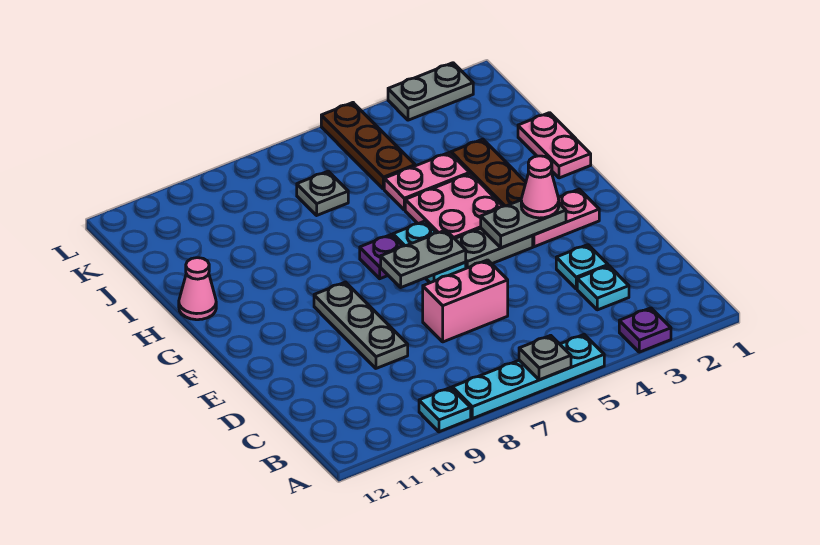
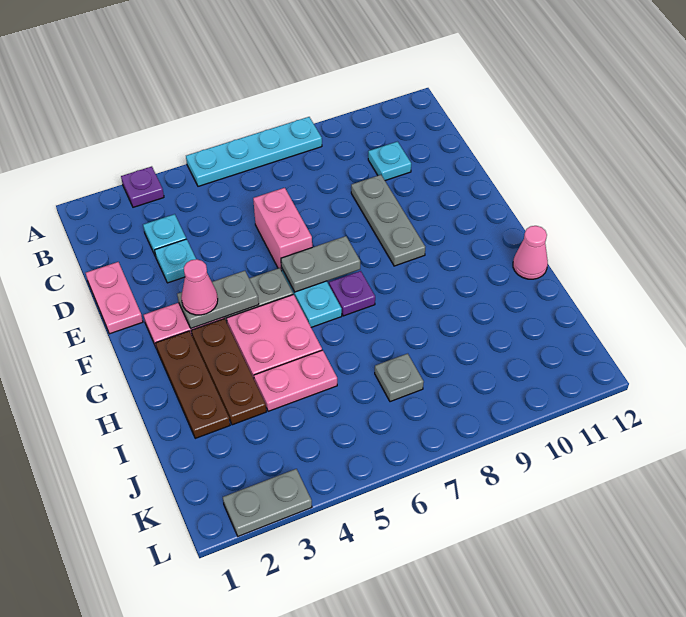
grey plate A6 level 2 -> none
cyan plate A9 level 1 -> cyan plate C10 level 1
pink brick D6:D7 level 1 -> pink brick D6:E6 level 1
pink plate H1:I1 level 1 -> pink plate D1:E1 level 1
brown plate J5:L5 level 1 -> brown plate G2:I2 level 1

